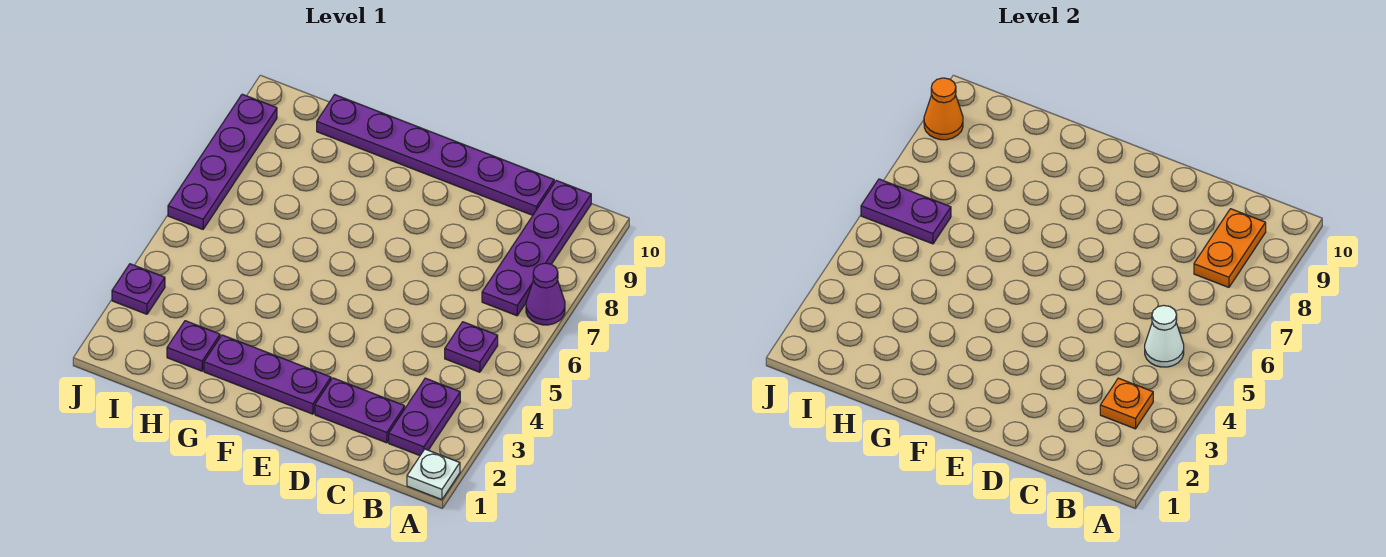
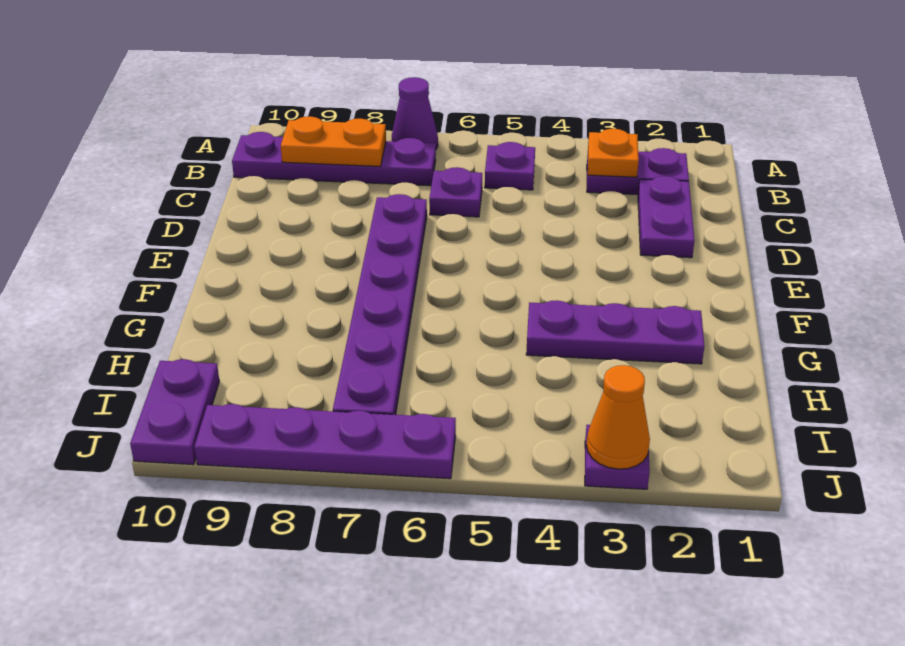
white plate A1 level 1 -> none
white cone B5 level 2 -> none
purple plate C10:H10 level 1 -> purple plate D7:I7 level 1
purple plate E2:G2 level 1 -> purple plate G2:G4 level 1
purple plate H2 level 1 -> purple plate C6 level 1
purple plate I6:J6 level 2 -> purple plate I10:J10 level 1
orange cone J9 level 2 -> orange cone J3 level 2

